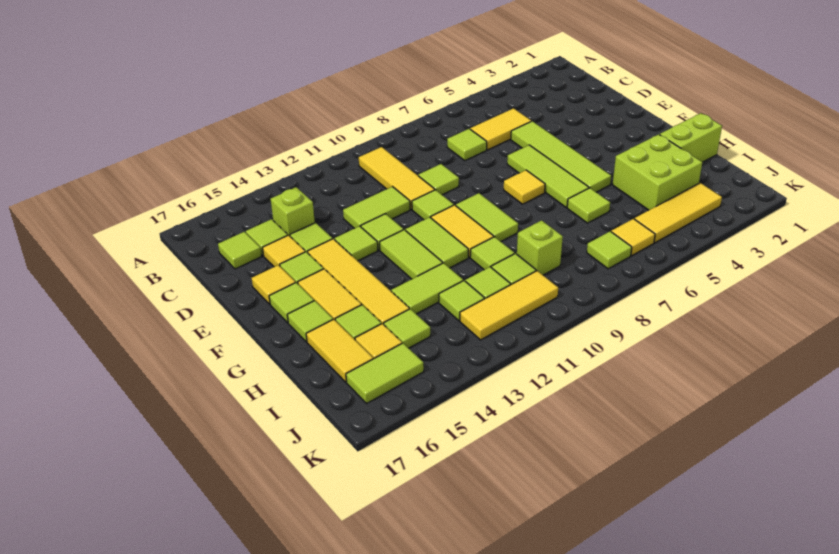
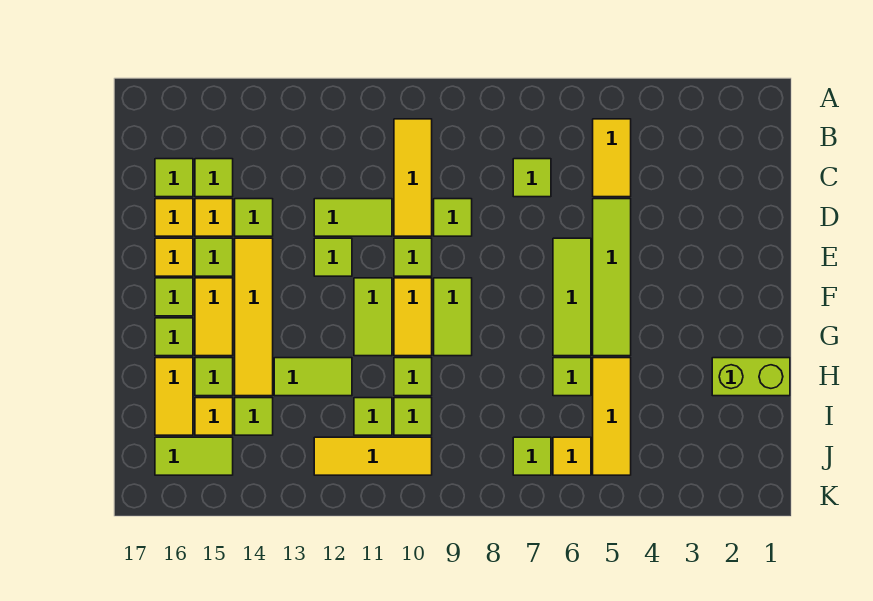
yellow tile C5:C6 level 1 -> yellow tile B5:C5 level 1
lime brick C14 level 1 -> none
lime tile E13 level 1 -> none
yellow tile F7 level 1 -> yellow tile D16 level 1
lime tile F12:G12 level 1 -> none
lime brick H3:I4 level 1 -> none
lime brick I9 level 1 -> none
lime tile I12 level 1 -> none
yellow tile J3:J5 level 1 -> yellow tile H5:J5 level 1

